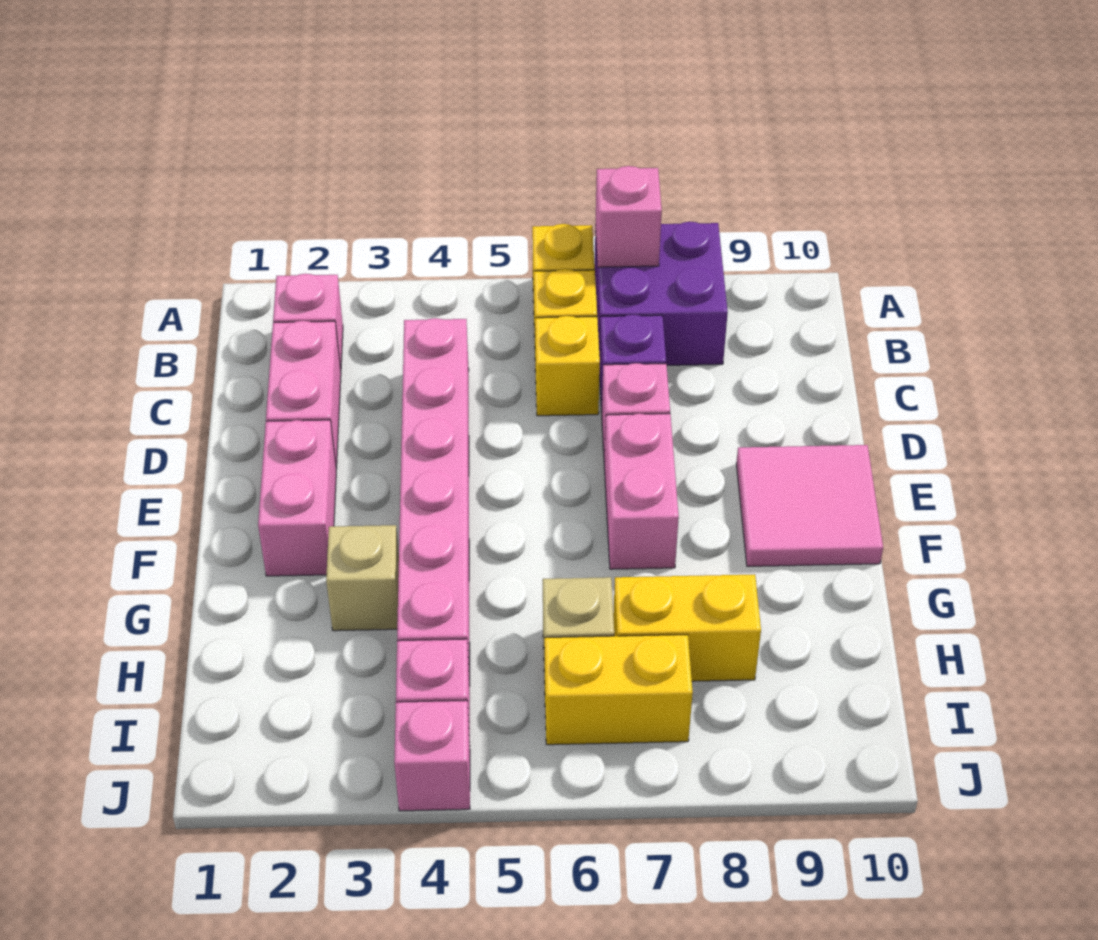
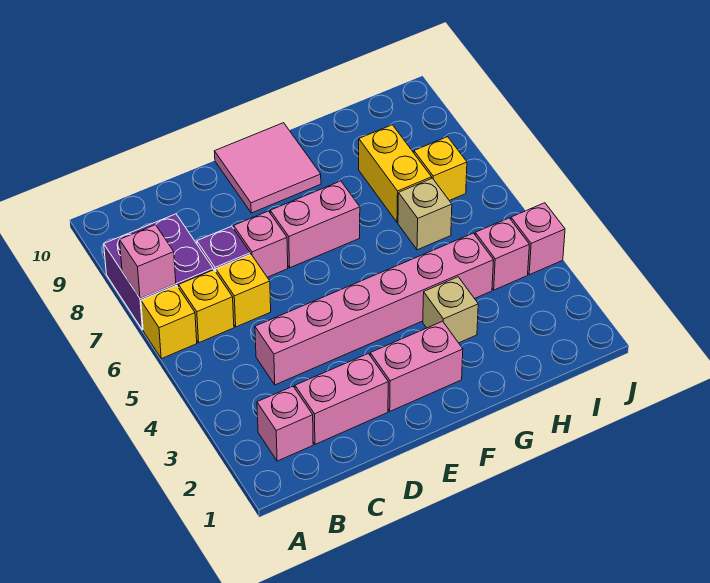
yellow brick I6:I7 level 1 -> yellow brick I7 level 1

